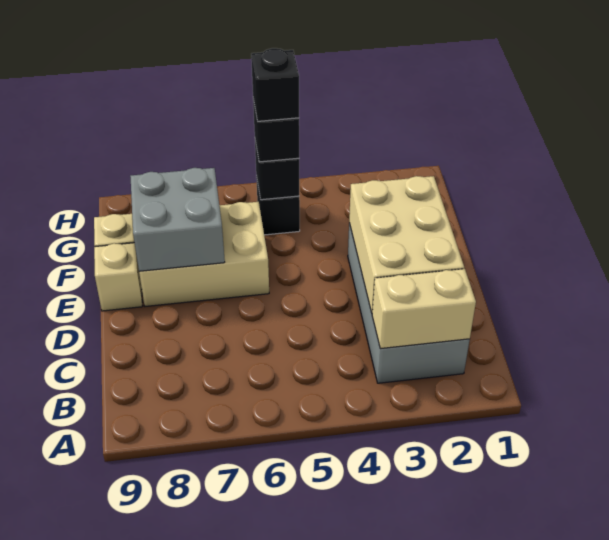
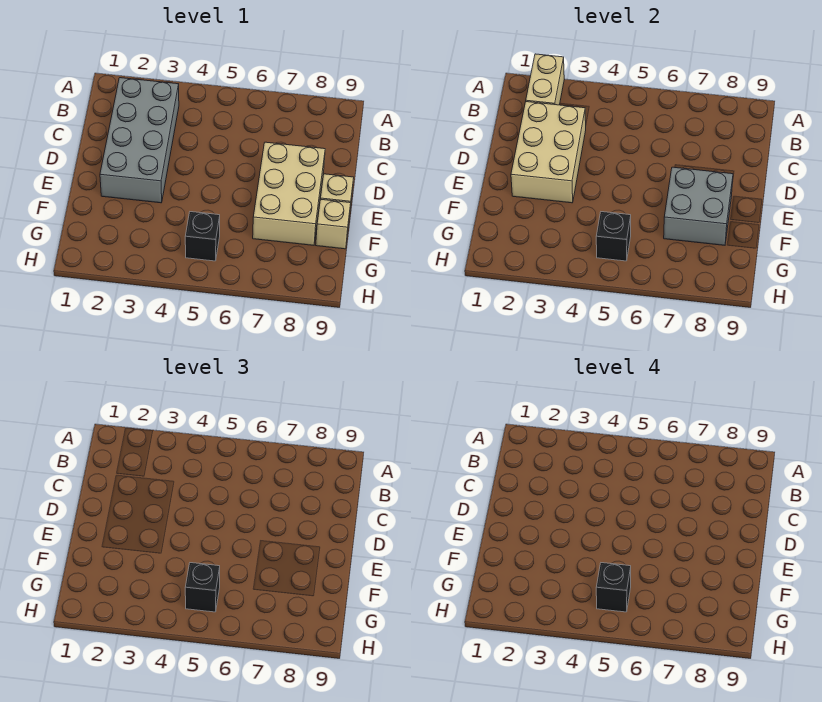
tan brick B2:B3 level 2 -> tan brick A2:B2 level 2
tan brick E6:F8 level 1 -> tan brick D7:F8 level 1

